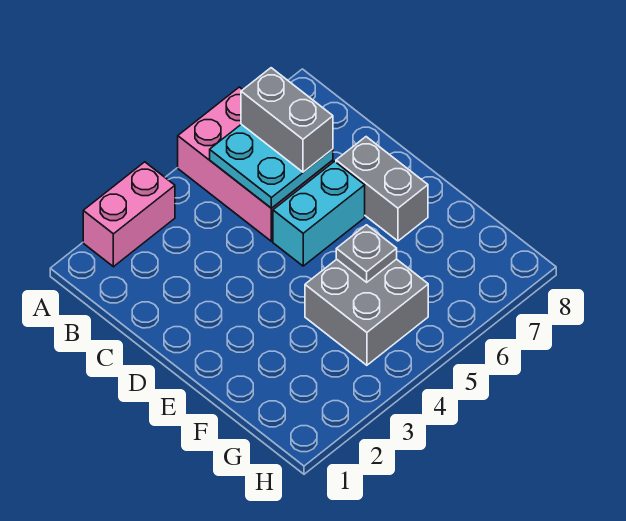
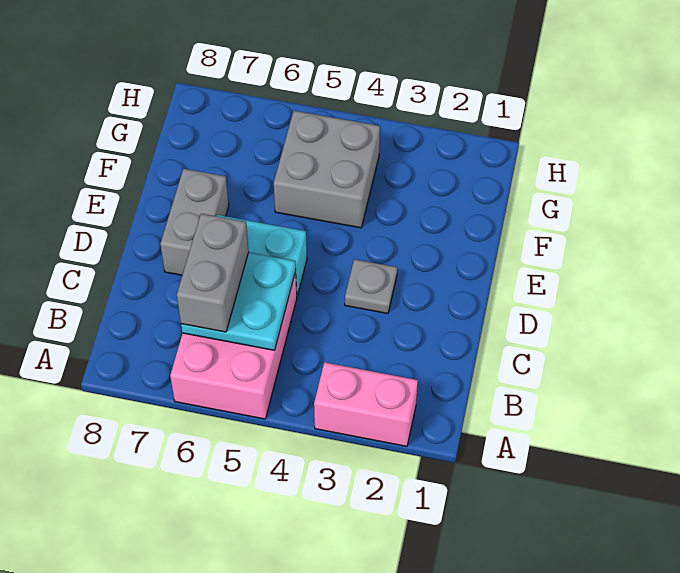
grey plate F5 level 2 -> grey plate D3 level 1

